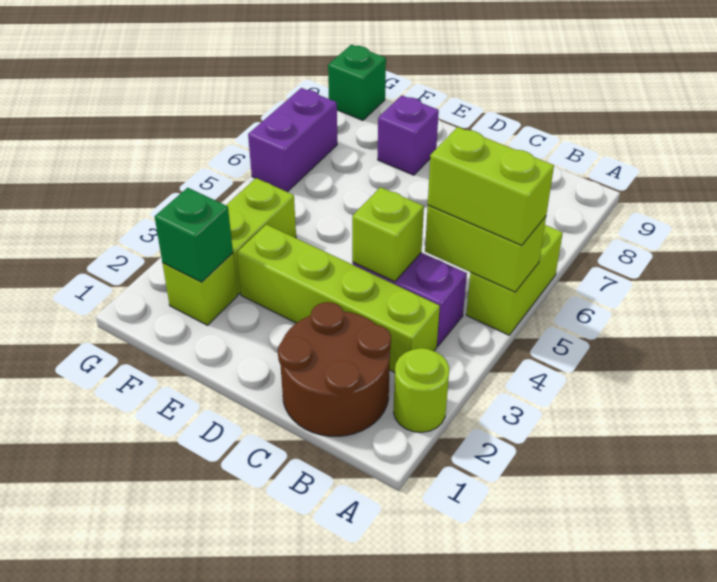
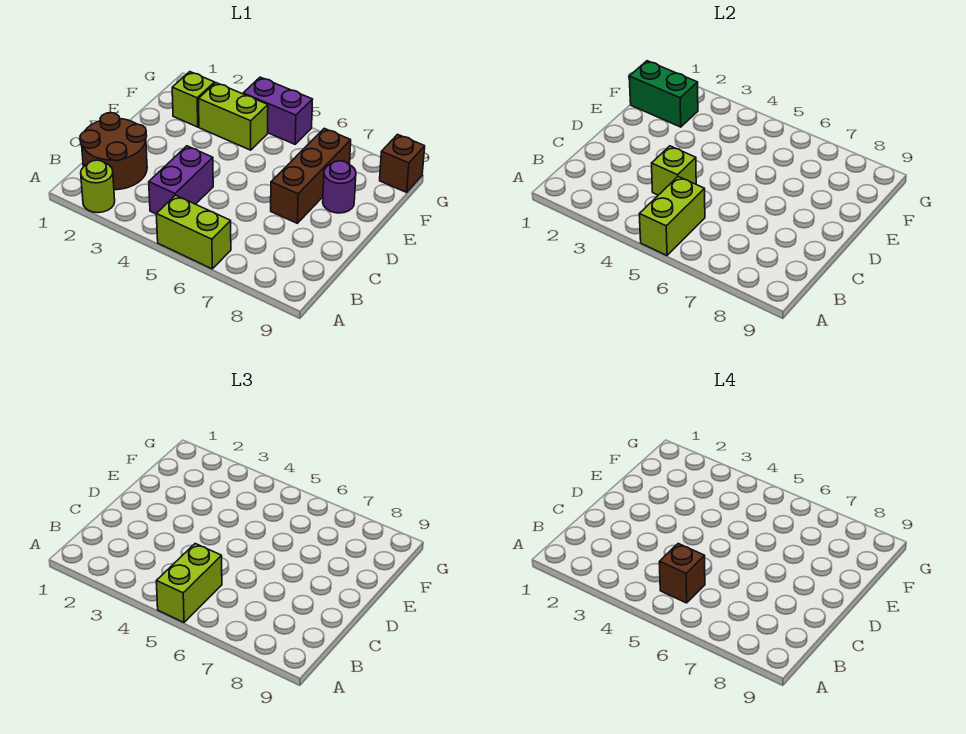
lime brick B3:E3 level 1 -> none
none -> brown brick B5 level 4
none -> brown brick D7:F7 level 1
purple brick E8 level 1 -> purple round brick E8 level 1
green brick F2 level 2 -> green brick F1:F2 level 2
purple brick G6:G7 level 1 -> purple brick G4:G5 level 1
green brick G9 level 1 -> brown brick G9 level 1

